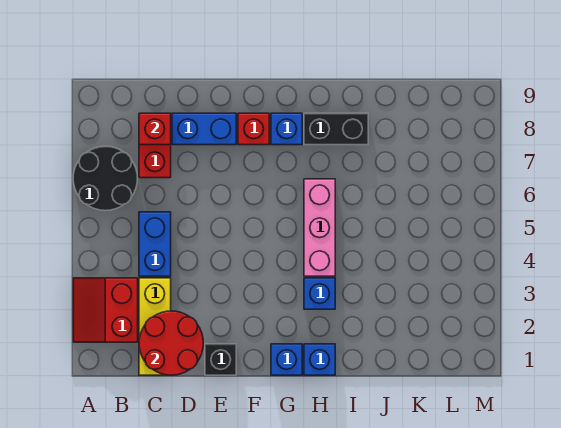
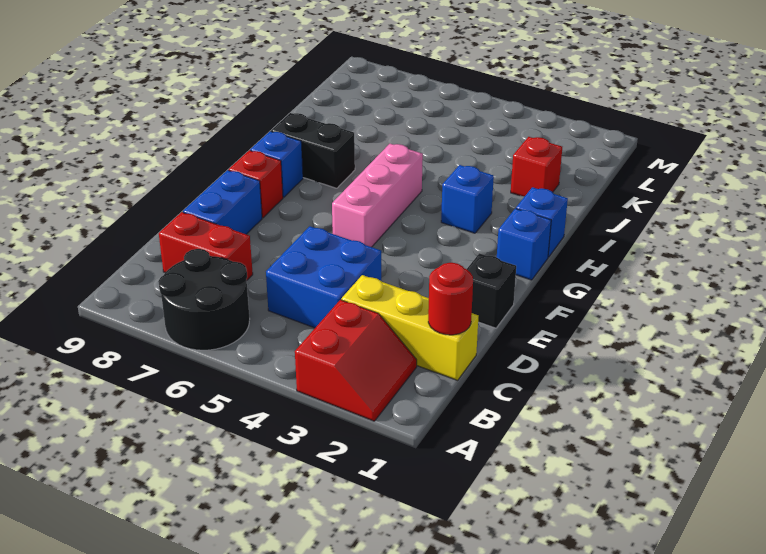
red slope A2:B3 level 1 top B -> red slope A2:B3 level 1 top 3
red round brick C1:D2 level 2 -> red round brick C1 level 2
blue brick C4:C5 level 1 -> blue brick C4:D5 level 1
red brick C8 level 2 -> red brick J2 level 1
pink brick H4:H6 level 1 -> pink brick F5:H5 level 1
black brick H8:I8 level 1 -> black brick H7:H8 level 1

